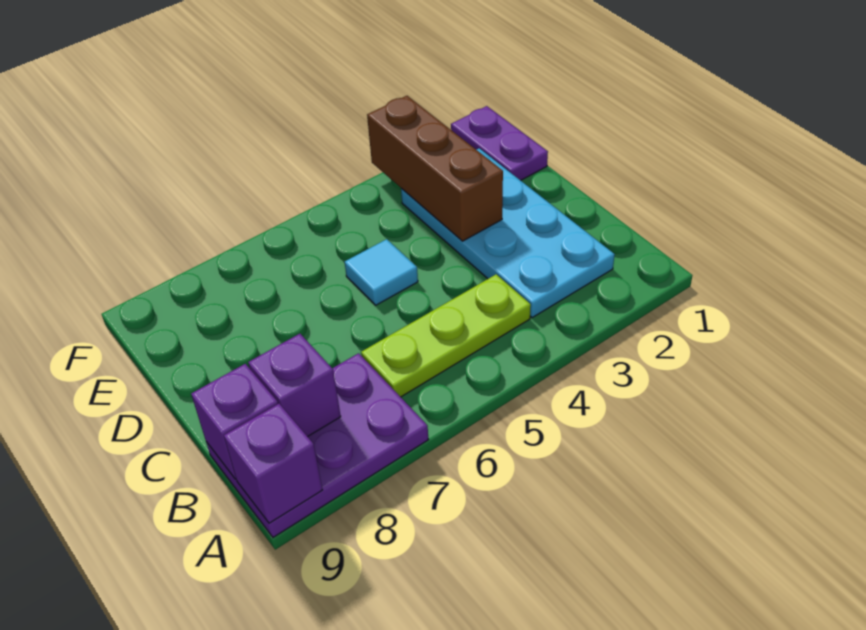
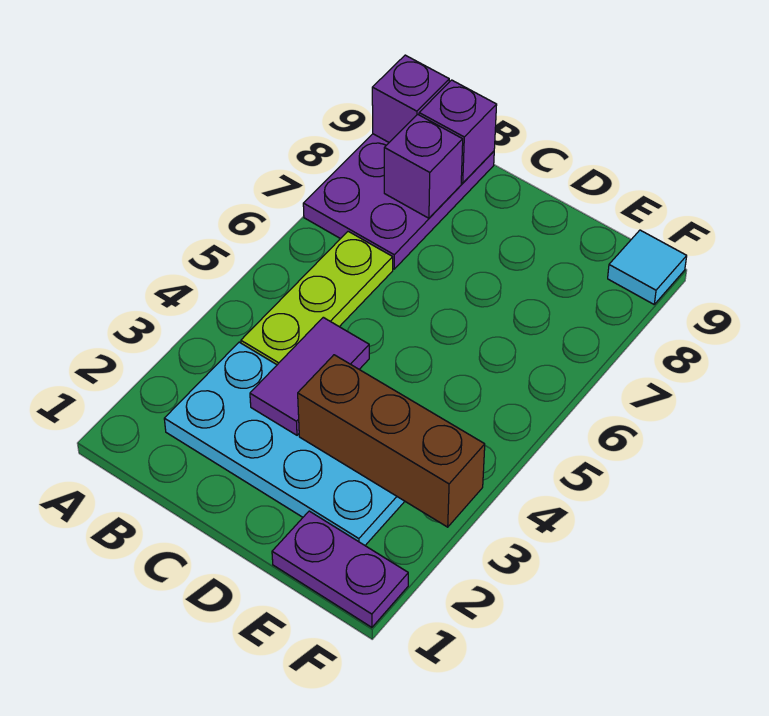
none -> purple tile C3:C4 level 2
cyan tile D5 level 1 -> cyan tile F9 level 1

